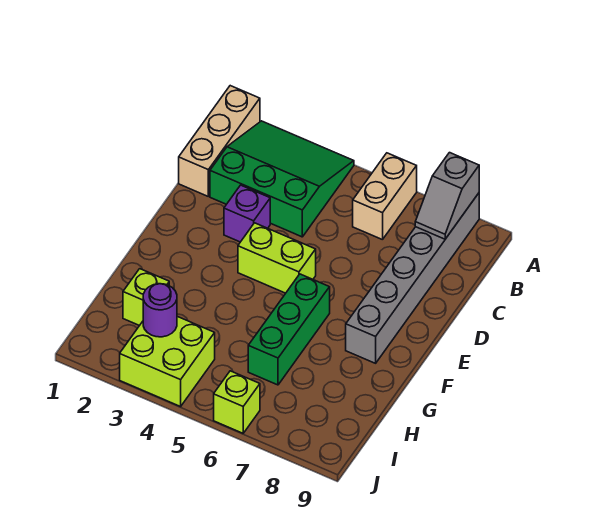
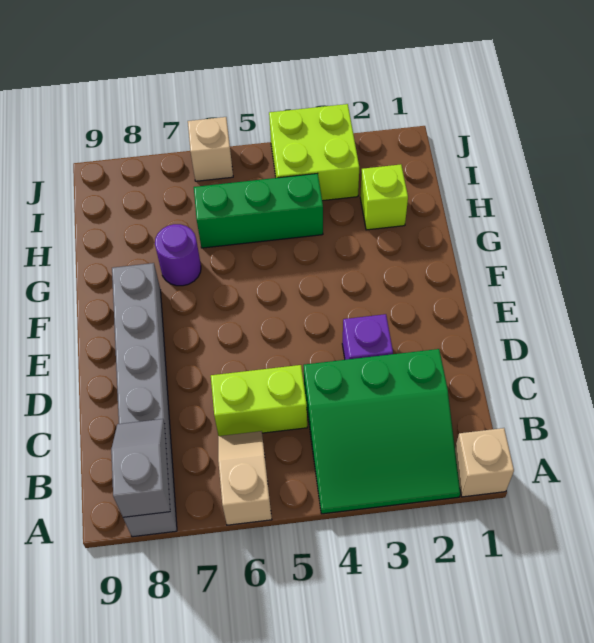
tan brick A1:C1 level 1 -> tan brick A1 level 1
tan brick A6:B6 level 1 -> tan slope A6:B6 level 1 top A
lime brick E4:E5 level 1 -> lime brick C5:C6 level 1
green brick F6:H6 level 1 -> green brick H4:H6 level 1
purple round brick I3 level 2 -> purple round brick G7 level 1
lime brick J6 level 1 -> tan brick J6 level 1

